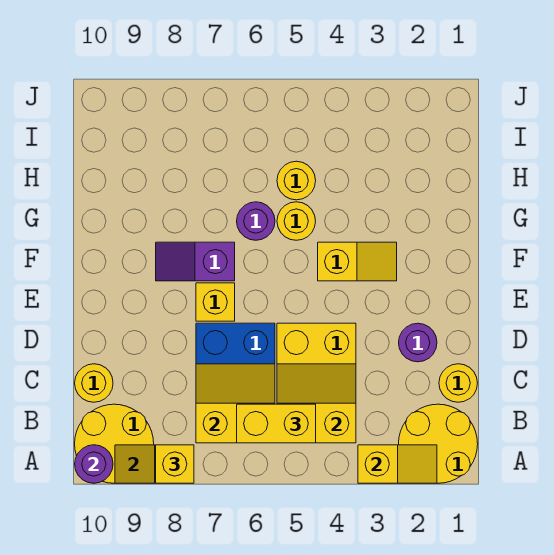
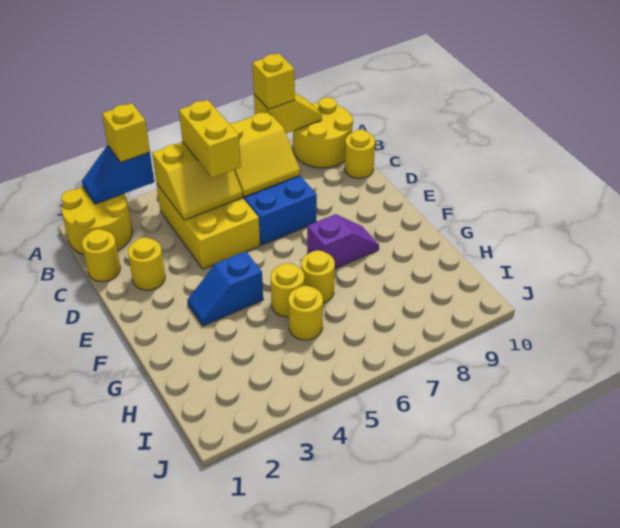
yellow slope A2:A3 level 2 top 3 -> blue slope A2:A3 level 2 top 3
purple round brick A10 level 2 -> none
yellow brick B5:B6 level 3 -> yellow brick B5:C5 level 3
purple round brick D2 level 1 -> yellow round brick D2 level 1
yellow brick E7 level 1 -> yellow brick A3 level 3
yellow slope F3:F4 level 1 top 4 -> blue slope F3:F4 level 1 top 4
purple round brick G6 level 1 -> yellow round brick G6 level 1

